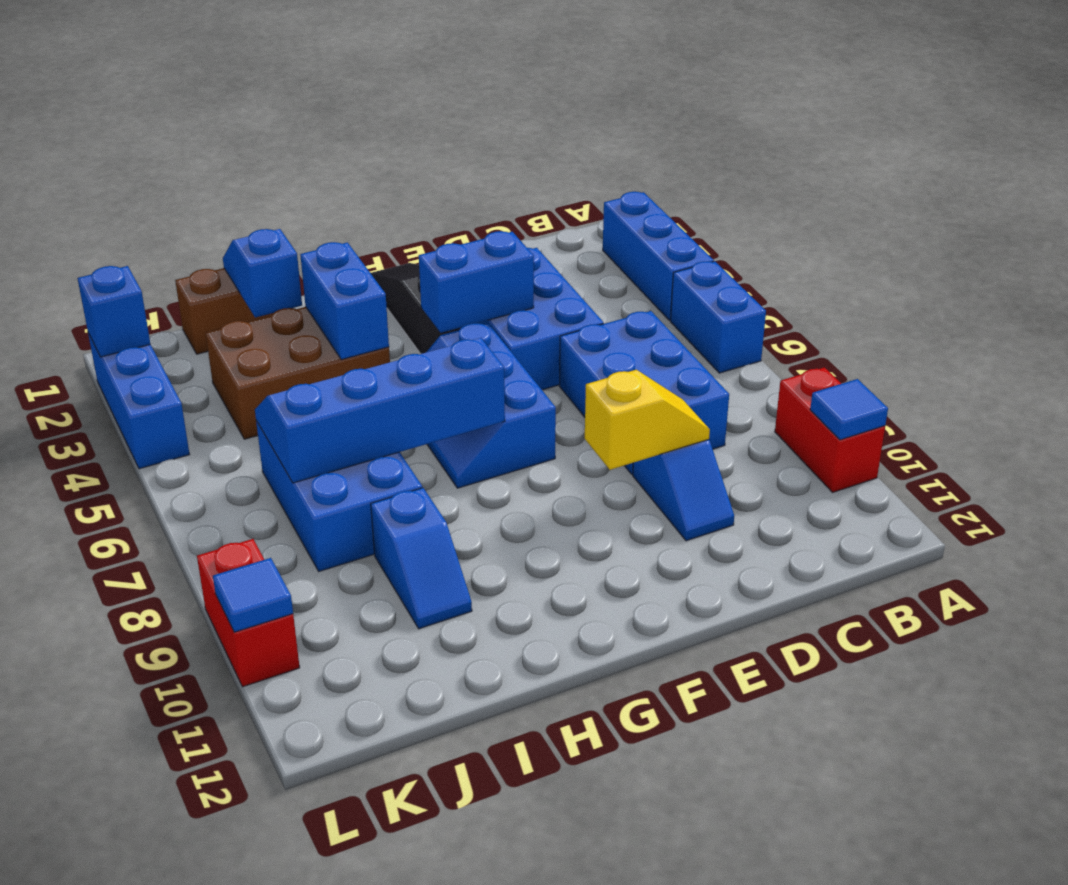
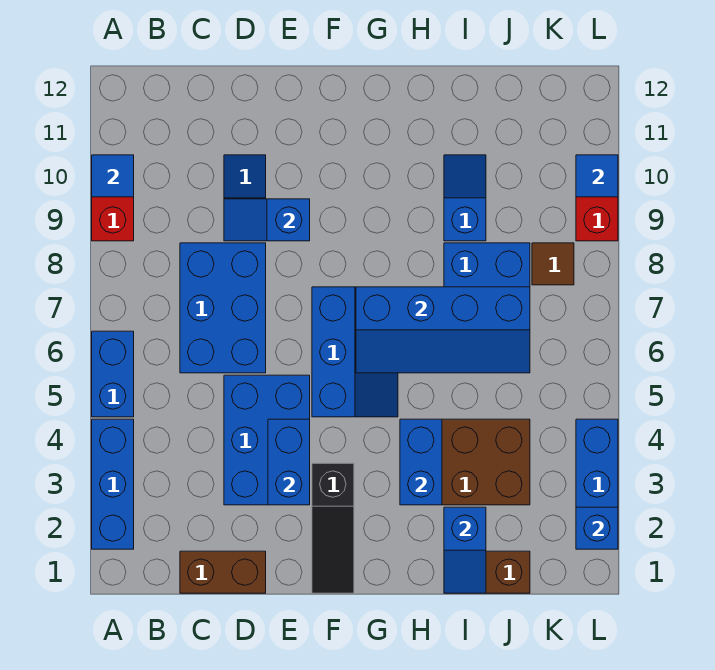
none -> brown brick C1:D1 level 1
yellow slope D9:E9 level 2 top E -> blue slope D9:E9 level 2 top E
blue brick E4:F4 level 2 -> blue brick E3:E4 level 2
none -> brown tile K8 level 1

